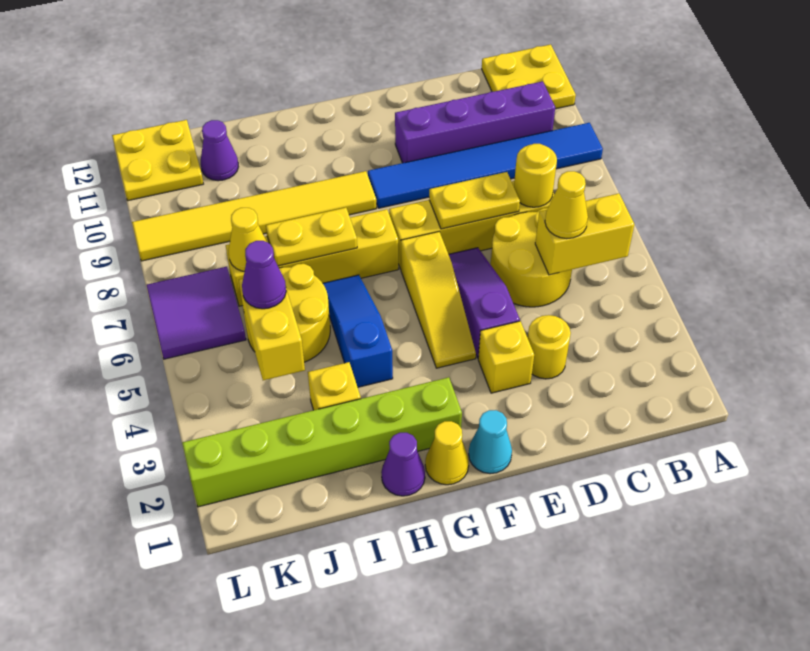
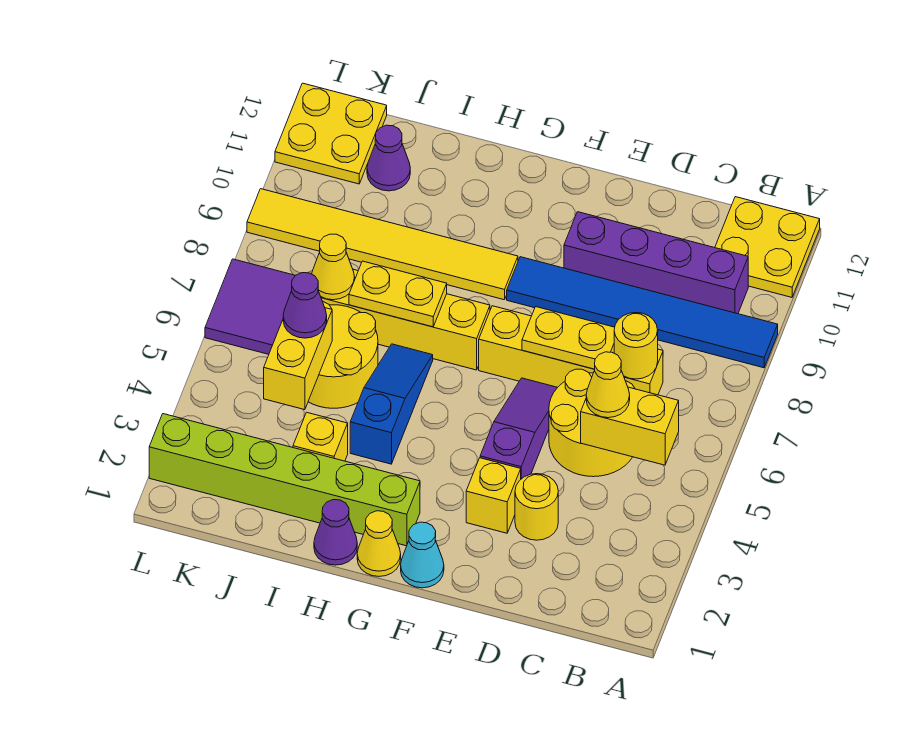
yellow slope F4:F6 level 1 top 6 -> none

